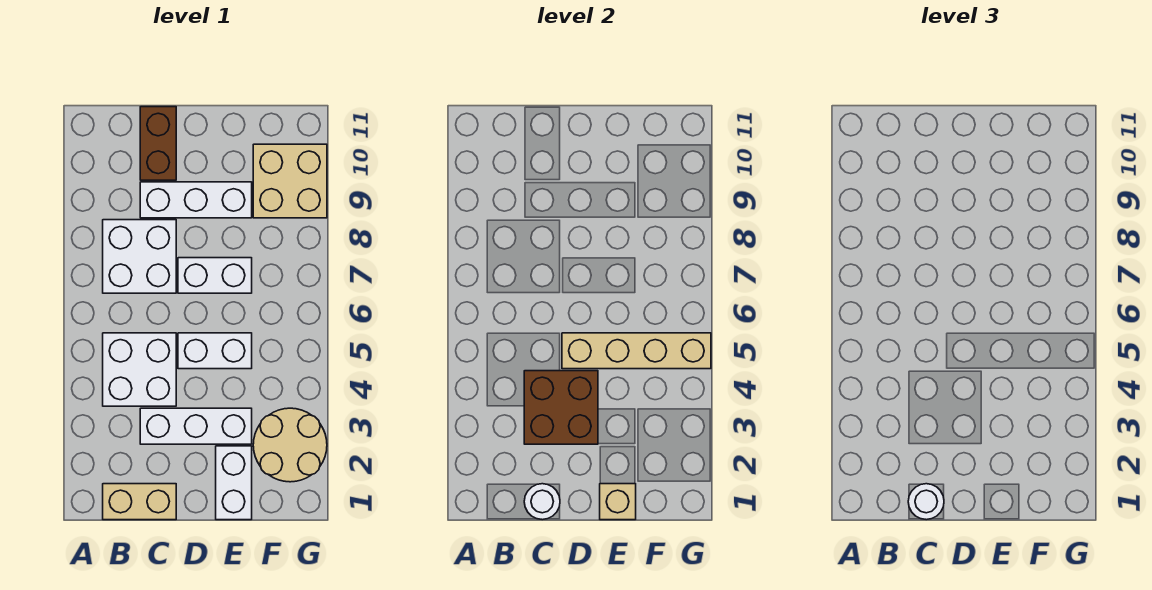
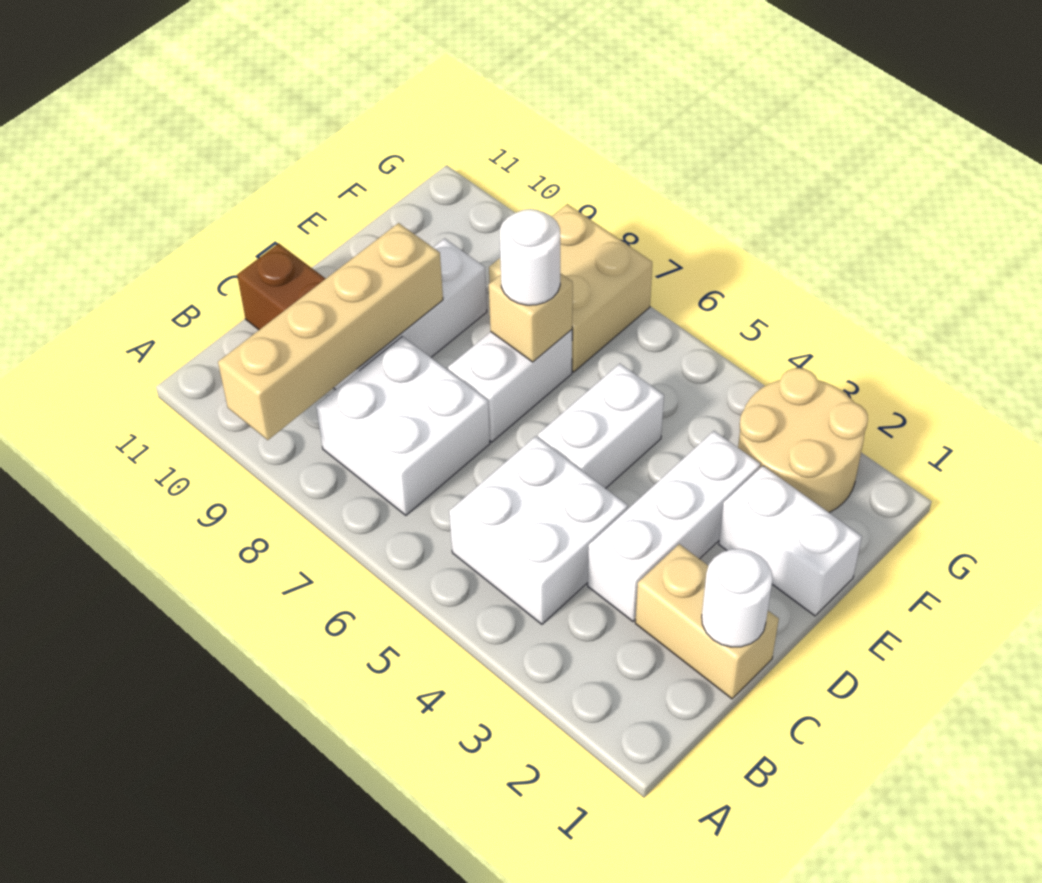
tan brick B1:C1 level 1 -> tan brick C1:C2 level 1
white round brick C1 level 3 -> white round brick E7 level 3
brown brick C3:D4 level 2 -> none
tan brick D5:G5 level 2 -> tan brick A9:D9 level 2
tan brick E1 level 2 -> tan brick E7 level 2
tan brick F9:G10 level 1 -> tan brick F7:G8 level 1

